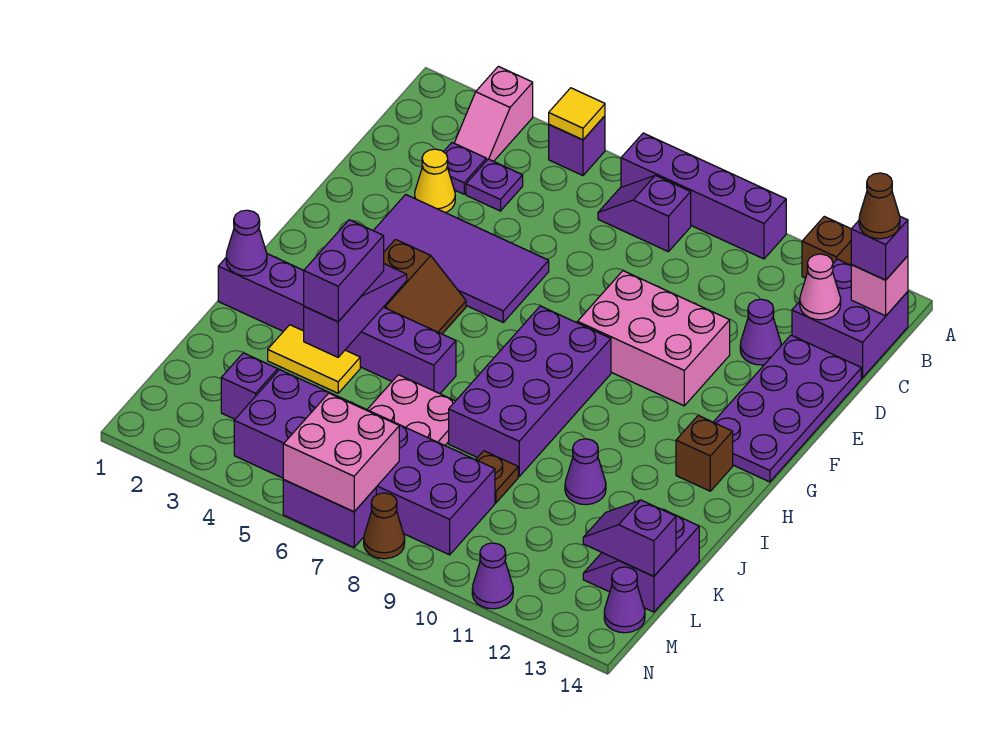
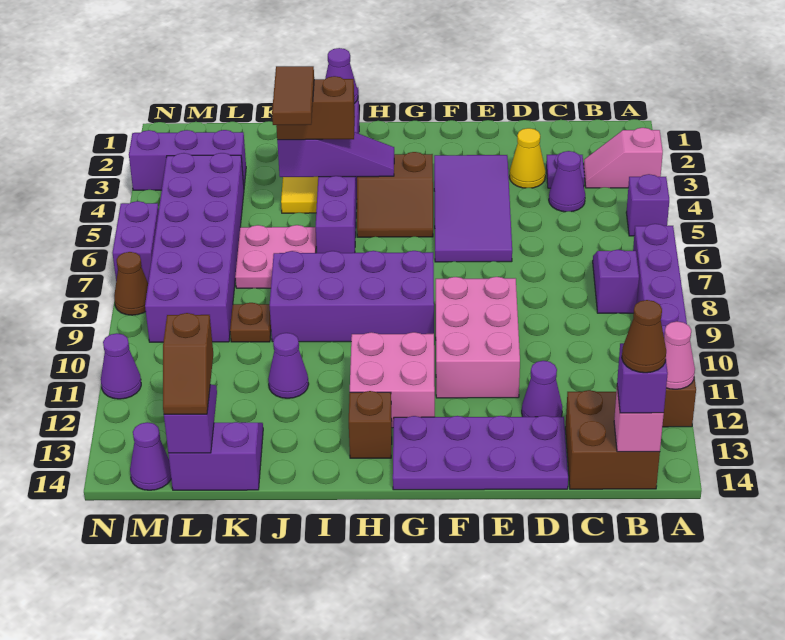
yellow tile A5 level 2 -> none
purple brick B13:C14 level 1 -> brown brick B13:C14 level 1
purple plate C4 level 1 -> purple cone C4 level 1
pink cone C13 level 2 -> pink cone A12 level 2
purple brick I4:J4 level 3 -> brown brick I4:J4 level 3
none -> brown tile J4:J5 level 4
purple brick L3 level 1 -> purple brick L3:N3 level 1
none -> brown slope L13:L14 level 3 top 13
pink brick M6:N7 level 2 -> pink brick G11:H12 level 1

